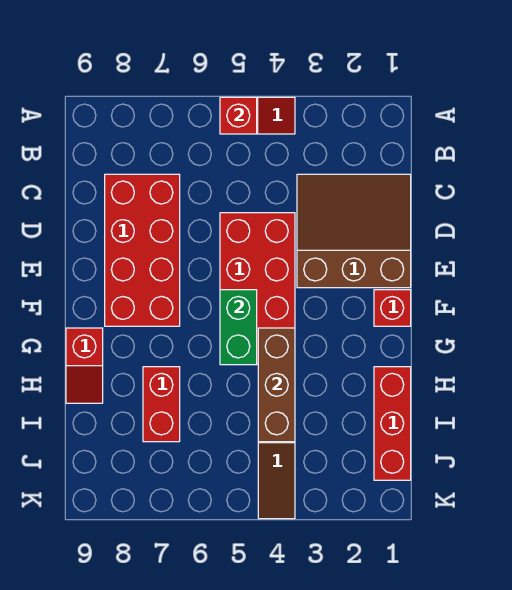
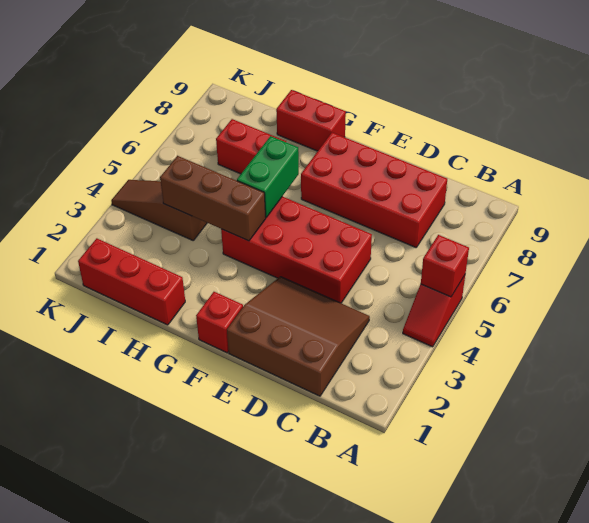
brown slope C1:E3 level 1 top E -> brown slope C1:E3 level 1 top 1
green brick F5:G5 level 2 -> green brick G5:G6 level 2
red slope G9:H9 level 1 top G -> red brick G9:H9 level 1

